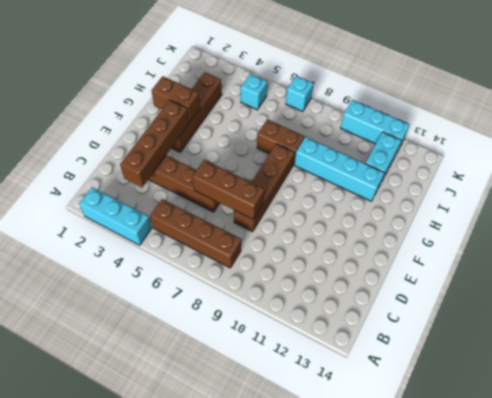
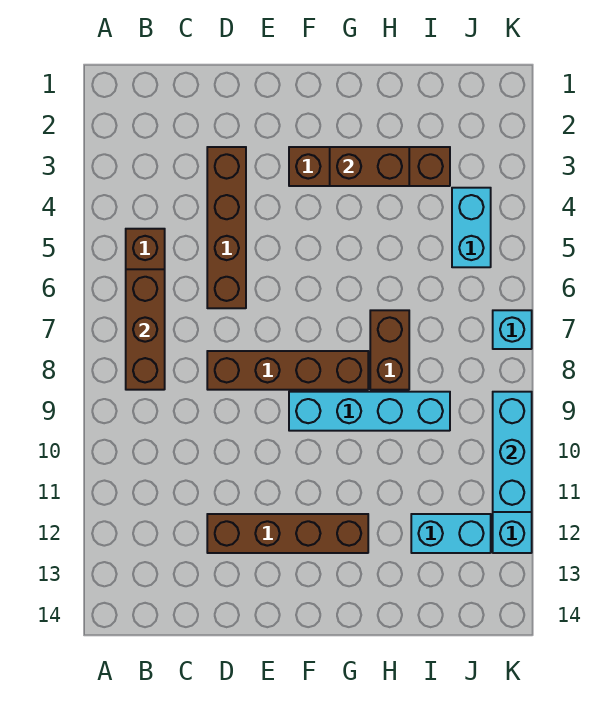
cyan brick A2:A4 level 1 -> cyan brick K9:K11 level 2
brown brick C3:F3 level 2 -> brown brick D12:G12 level 1
brown brick D6:D8 level 2 -> brown brick B6:B8 level 2
brown brick G2:G3 level 2 -> brown brick G3:H3 level 2
cyan brick H9:H12 level 1 -> cyan brick F9:I9 level 1
cyan brick J5 level 1 -> cyan brick J4:J5 level 1

